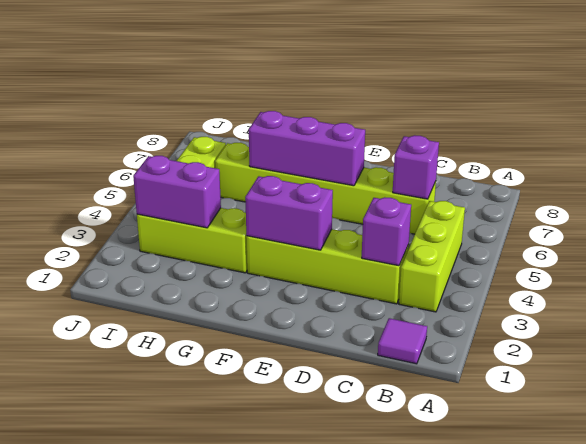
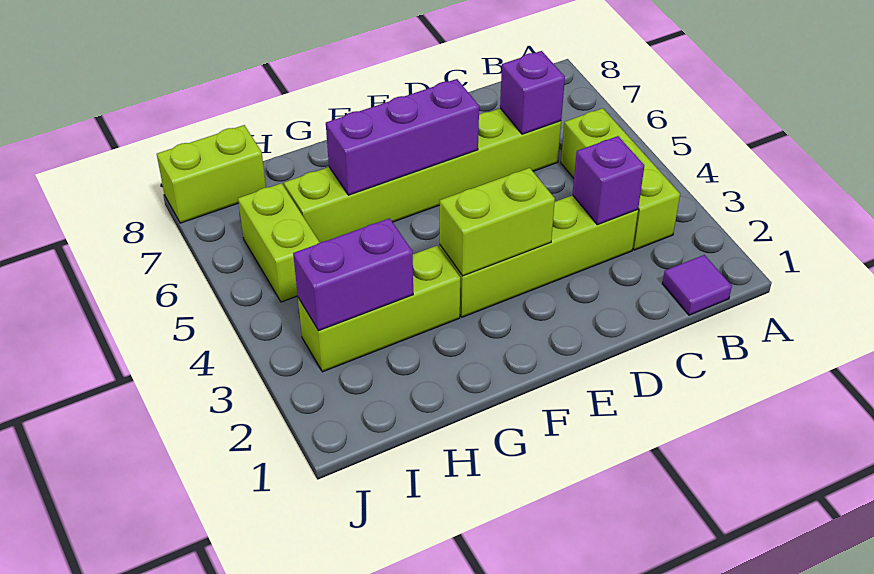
purple brick E3:F3 level 2 -> lime brick E3:F3 level 2
none -> lime brick I8:J8 level 1

